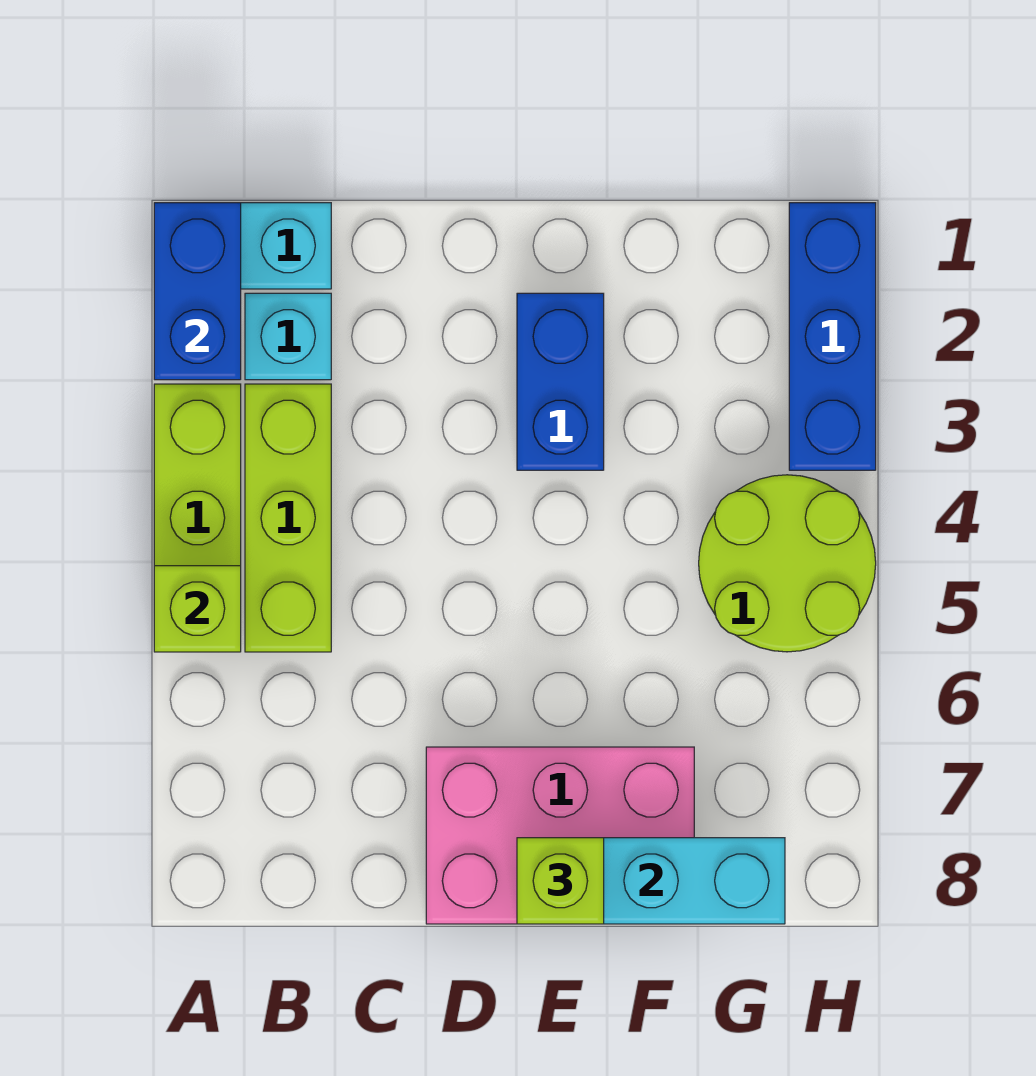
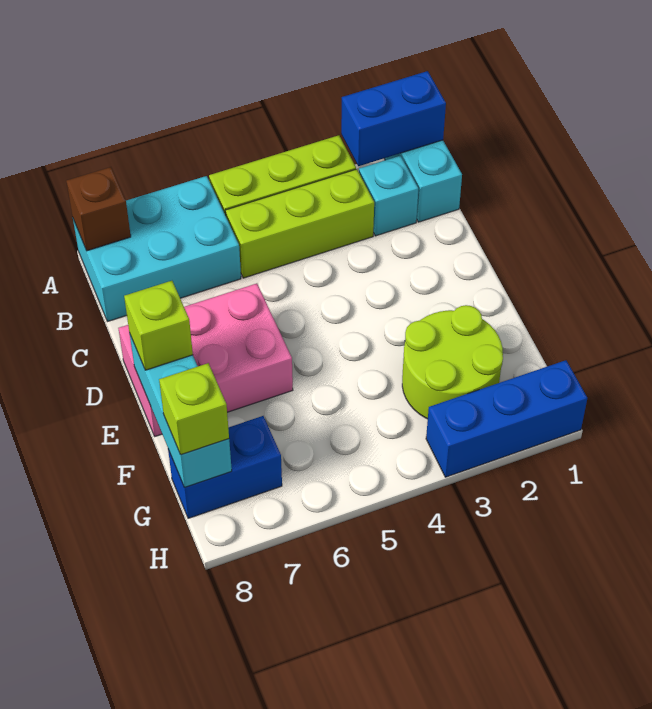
lime brick A5 level 2 -> lime brick G8 level 3
none -> cyan brick A6:B8 level 1
none -> brown brick A8 level 2
pink brick D7:F8 level 1 -> pink brick D6:E8 level 1
blue brick E2:E3 level 1 -> blue brick G7:G8 level 1
lime round brick G4:H5 level 1 -> lime round brick F2:G3 level 1

